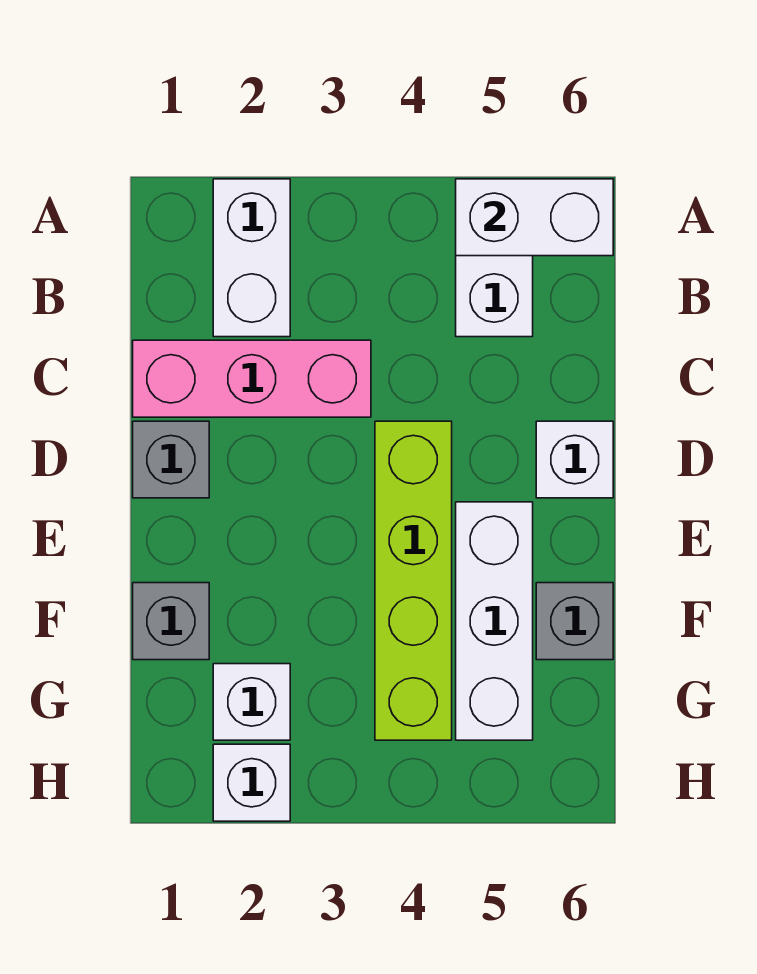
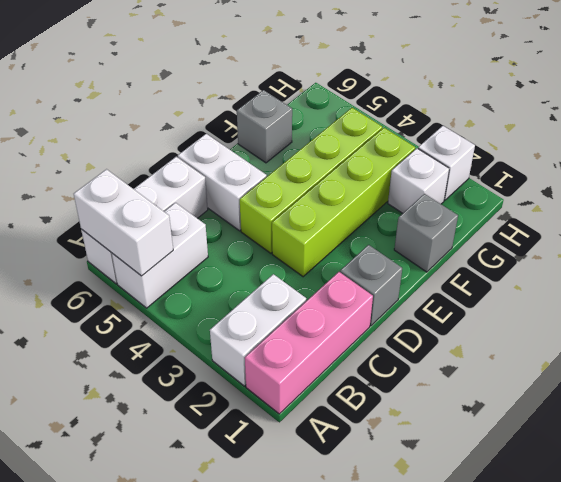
pink brick C1:C3 level 1 -> pink brick A1:C1 level 1
none -> lime brick D3:G3 level 1
white brick D6 level 1 -> white brick D5:D6 level 1
white brick E5:G5 level 1 -> white brick A6:C6 level 1

